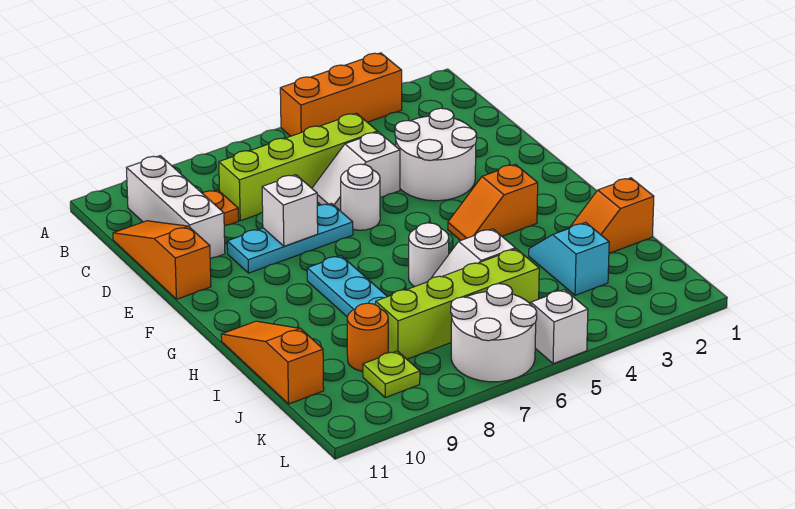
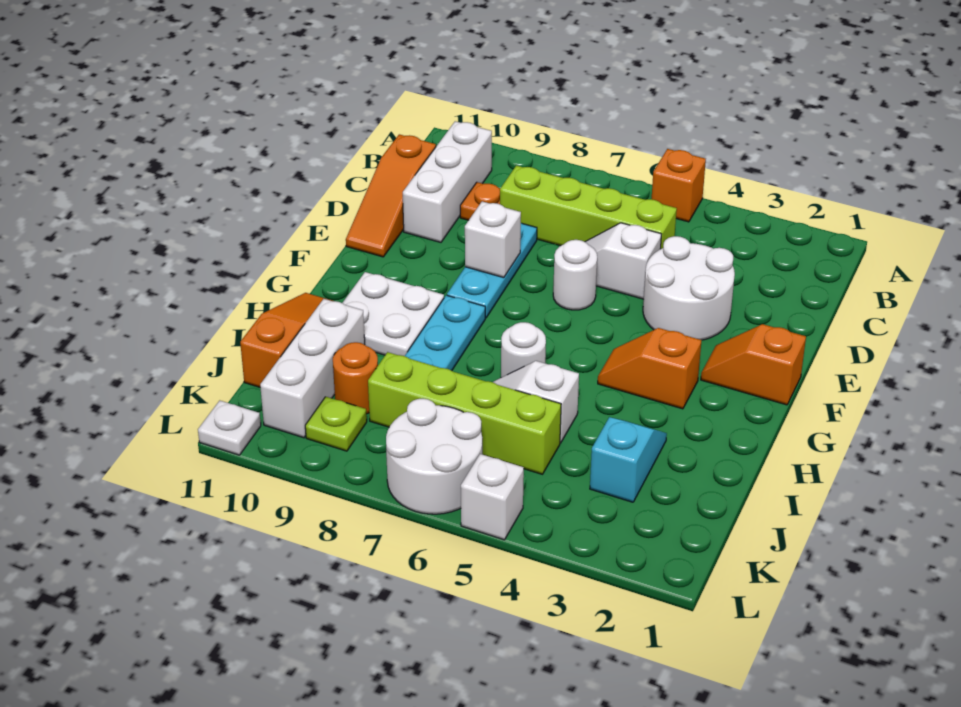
orange brick A3:A5 level 1 -> orange brick A5 level 1
orange slope C11:E11 level 1 top E -> orange slope C11:E11 level 1 top C
cyan plate E7:E9 level 1 -> cyan plate D8:F8 level 1
none -> white plate G9:H10 level 1
orange slope I1:I2 level 1 top 1 -> orange slope F1:F2 level 1 top 1
none -> white brick I10:K10 level 1
none -> white plate L11 level 1

